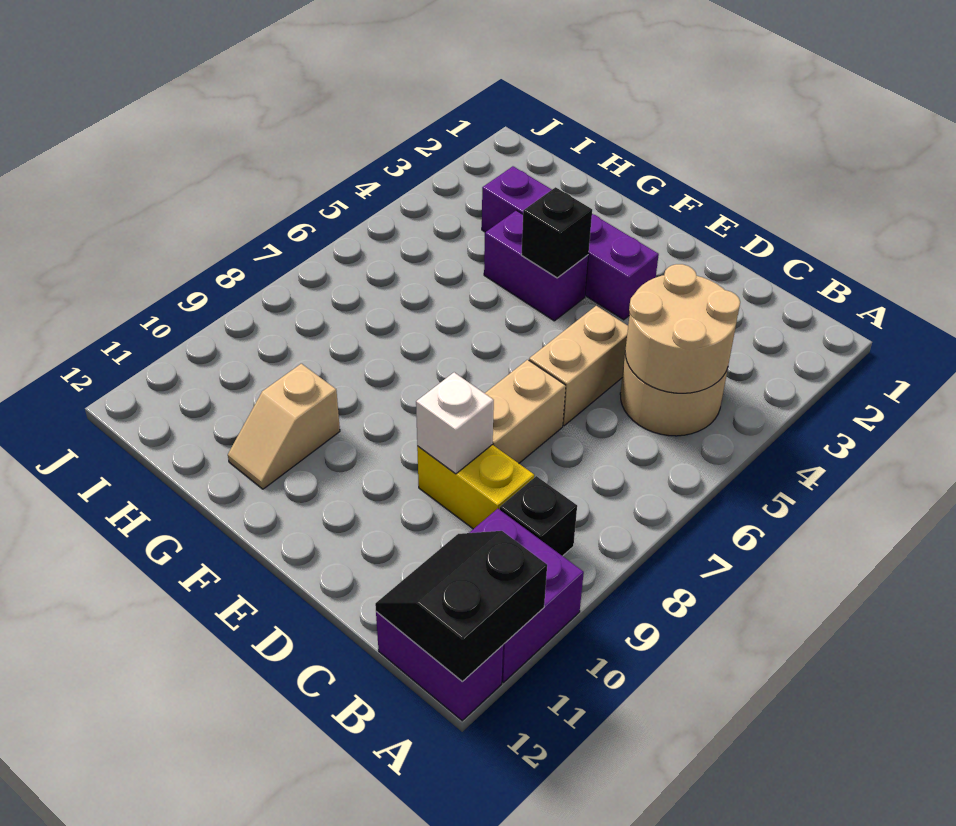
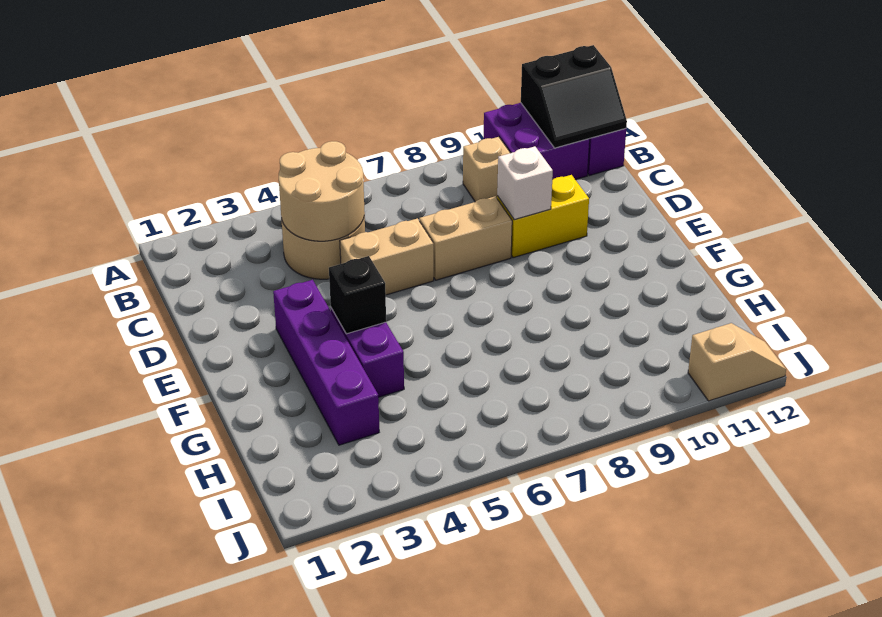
black brick B9 level 1 -> tan brick B9 level 1
yellow brick C9:D9 level 1 -> yellow brick D9:D10 level 1
tan slope G10:G11 level 1 top 10 -> tan slope J11:J12 level 1 top 11

